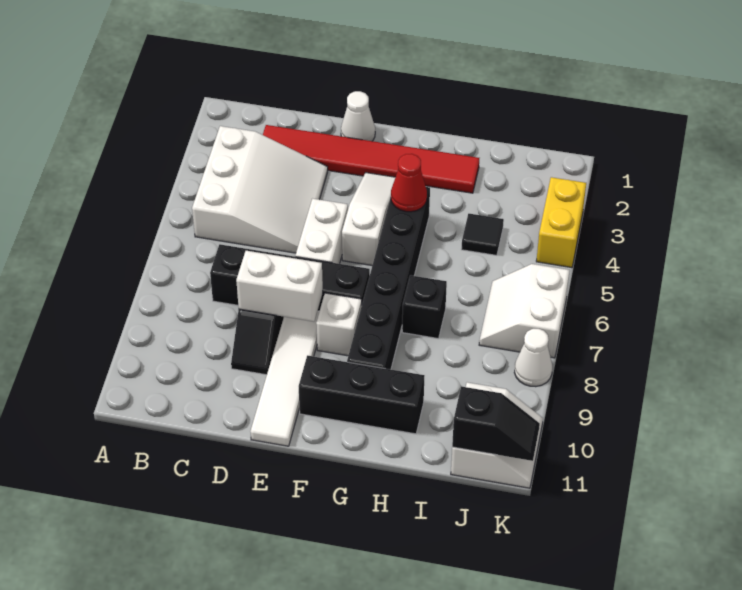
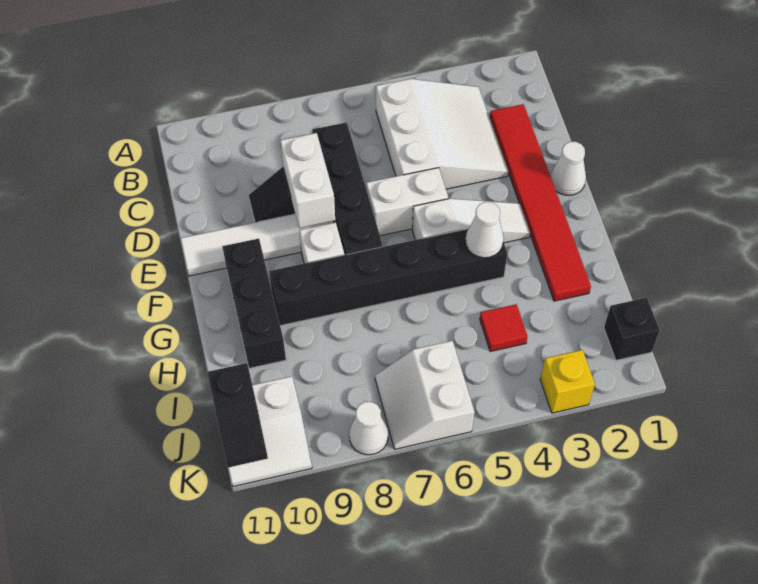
white slope B3:D5 level 1 top B -> white slope B3:D5 level 1 top 5
red cone G4 level 2 -> white cone G4 level 2
black brick H7 level 1 -> black brick J1 level 1
black tile I4 level 1 -> red tile I4 level 1
white slope J6:K7 level 1 top K -> white slope J6:K7 level 1 top 6
yellow brick K3:K4 level 1 -> yellow brick K3 level 1

